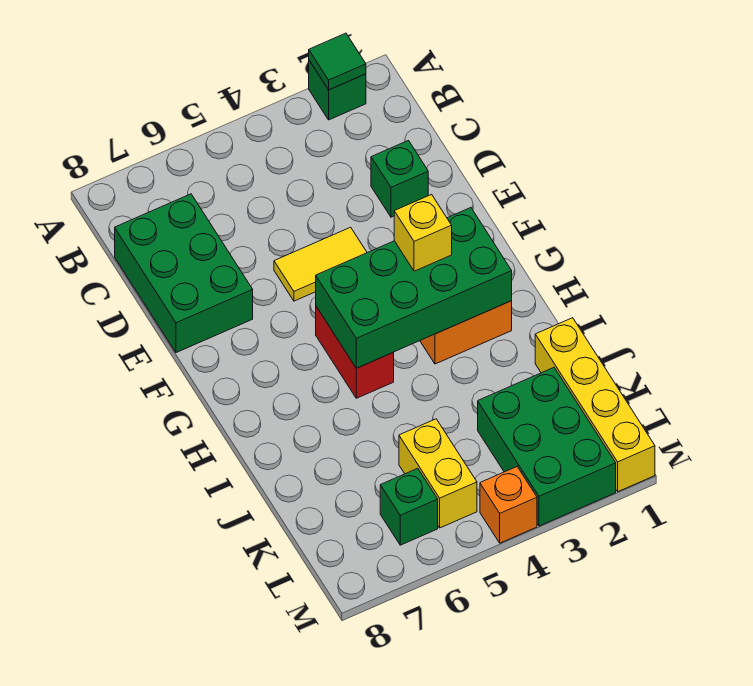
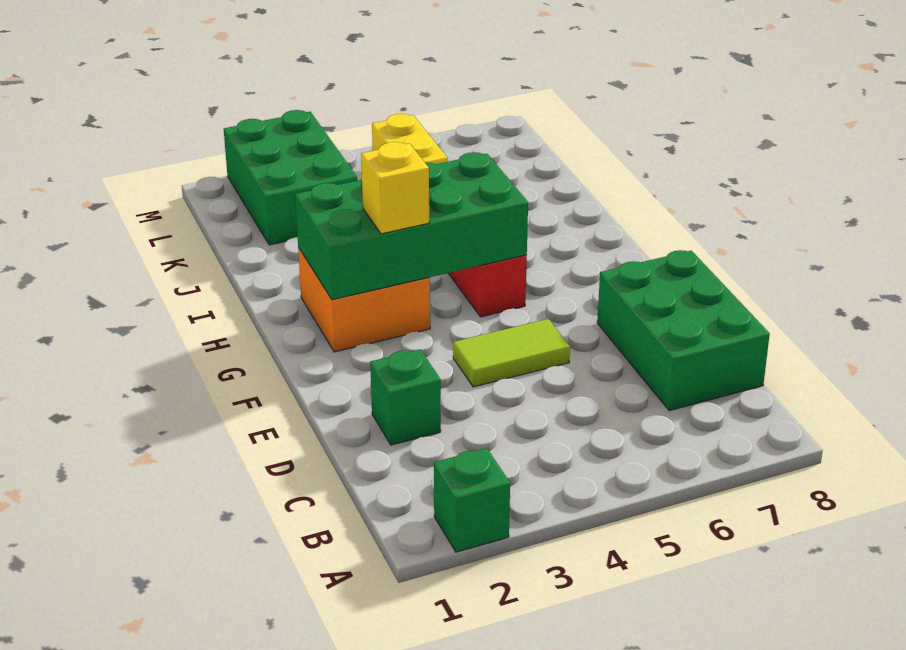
green tile A2 level 2 -> none
yellow tile E4:E5 level 1 -> lime tile E4:E5 level 1
yellow brick J1:M1 level 1 -> none
green brick L6 level 1 -> none
orange brick M4 level 1 -> none

